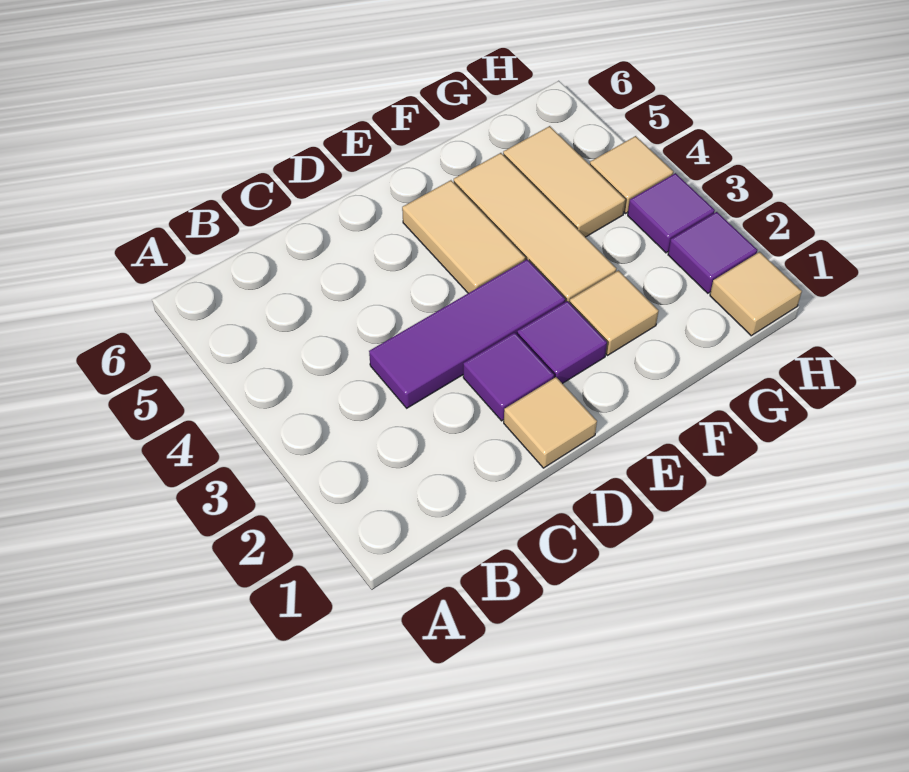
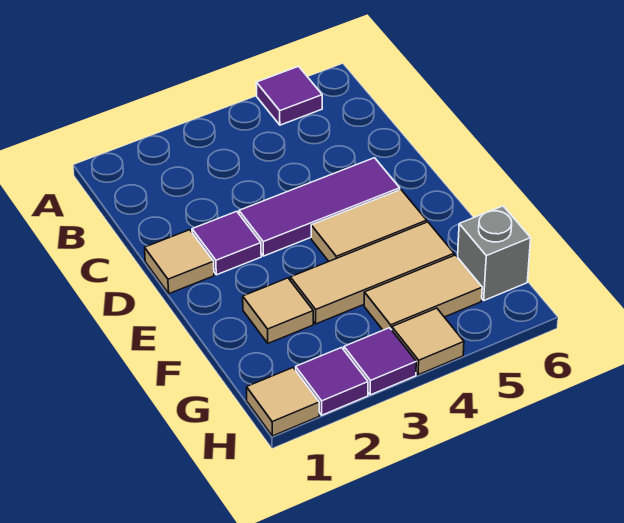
purple tile C3:E3 level 1 -> purple tile D3:D5 level 1
purple tile E2 level 1 -> purple tile A5 level 1
none -> grey brick G6 level 1

